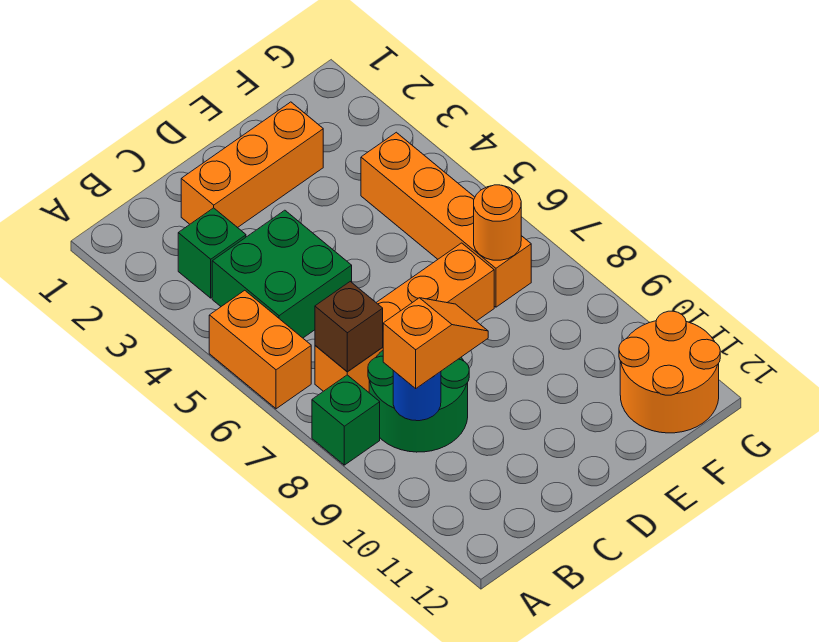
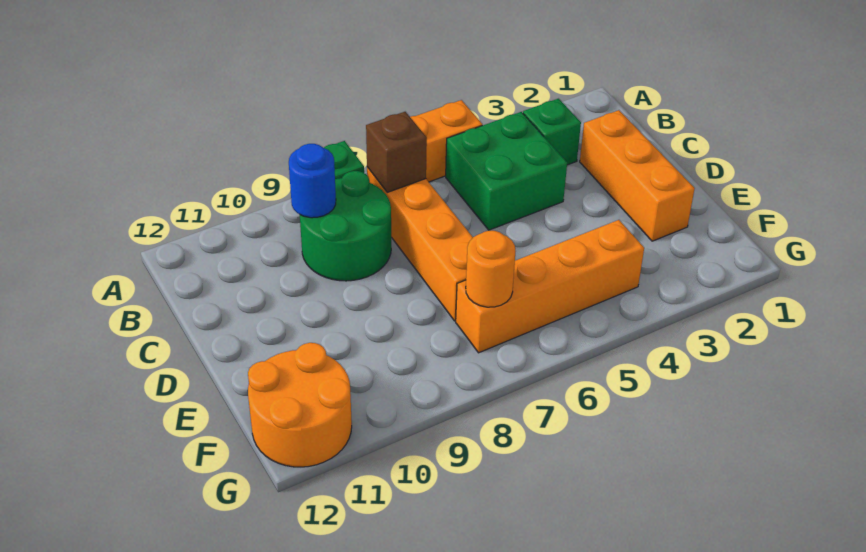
orange slope B9:C9 level 3 top B -> none

